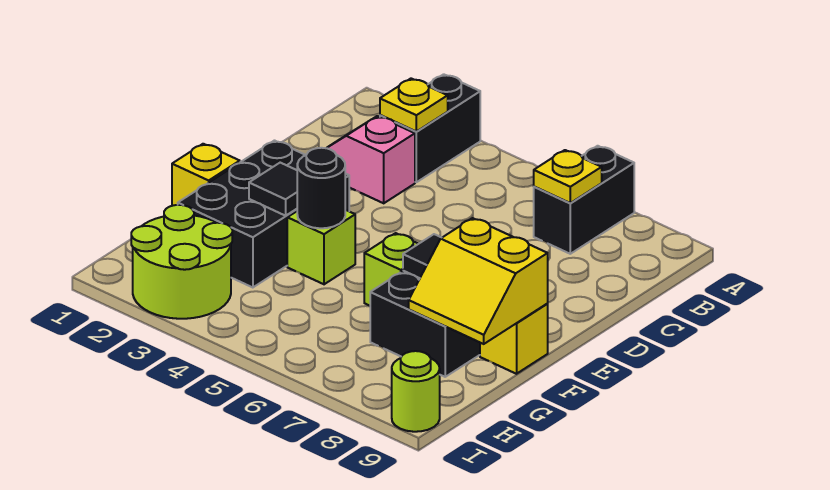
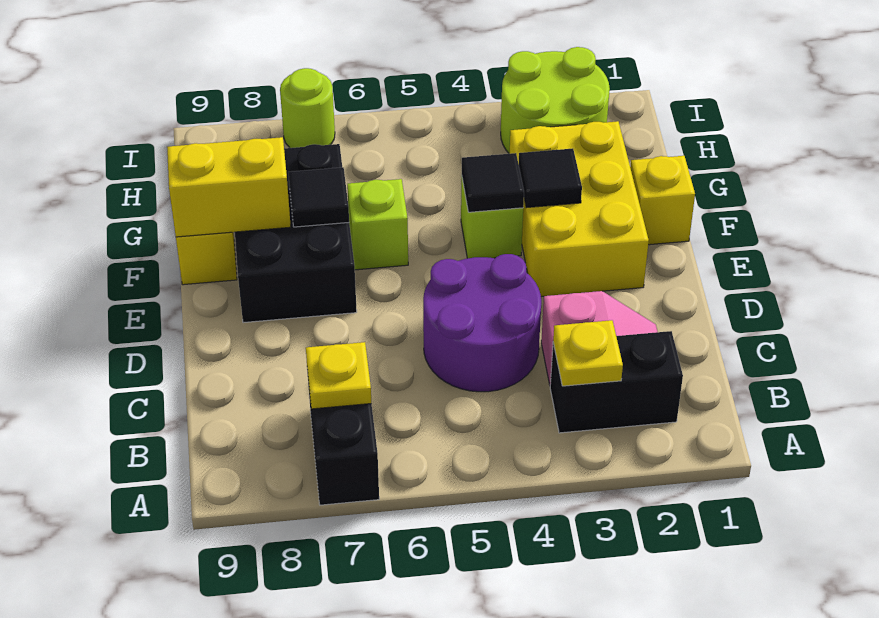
black brick A3:B3 level 1 -> black brick B2:B3 level 1
none -> purple round brick C4:D5 level 1
black brick E2:G3 level 1 -> yellow brick E2:G3 level 1
black round brick F4 level 2 -> black tile F4 level 2
lime round brick I9 level 1 -> lime round brick I7 level 1

